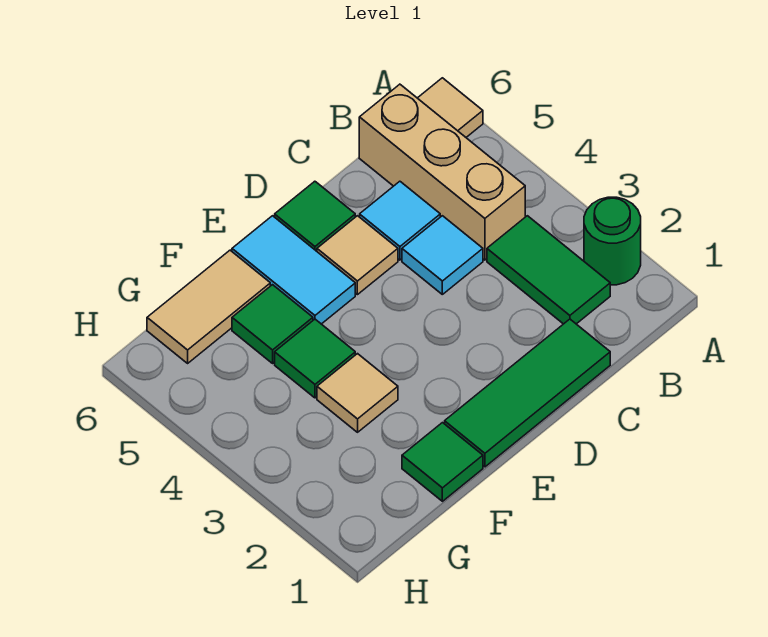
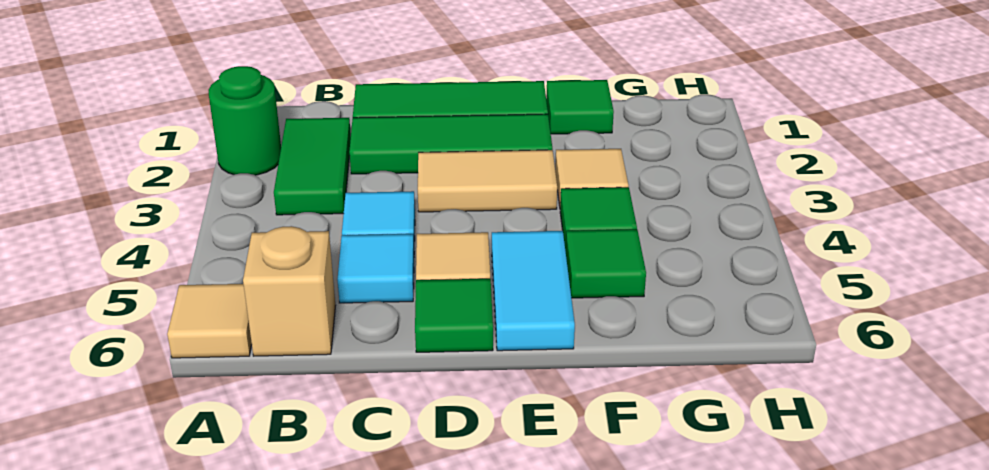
tan brick B4:B6 level 1 -> tan brick B6 level 1
none -> green tile C2:E2 level 1
tan tile F6:G6 level 1 -> tan tile D3:E3 level 1

